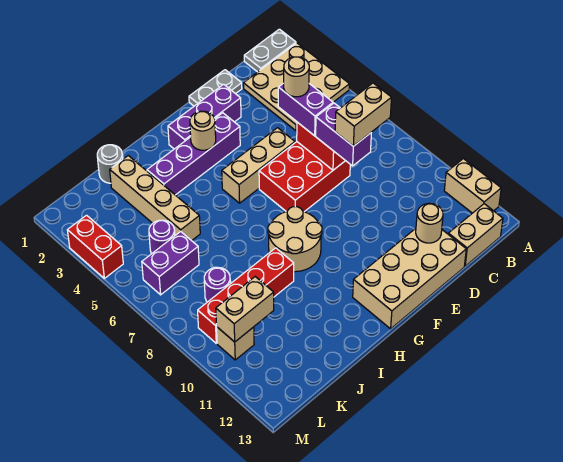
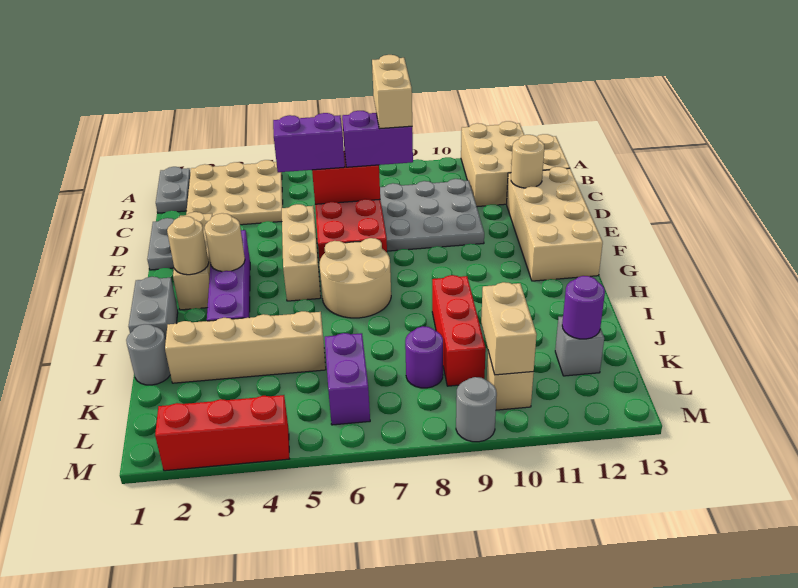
tan brick A11:A12 level 1 -> tan brick A11:C12 level 1
none -> grey plate C8:E10 level 1
tan round brick D5 level 4 -> tan round brick G2 level 2
purple brick E2:G2 level 1 -> tan brick E2:G2 level 1
tan round brick G8:H9 level 1 -> tan round brick G6:H7 level 1
none -> grey brick H1:I1 level 1
red brick I9:L9 level 1 -> red brick I9:K9 level 1
purple round brick K5 level 1 -> purple round brick K12 level 2
none -> grey brick K12 level 1
red brick M3:M4 level 1 -> red brick M2:M4 level 1
none -> grey round brick M9 level 1

